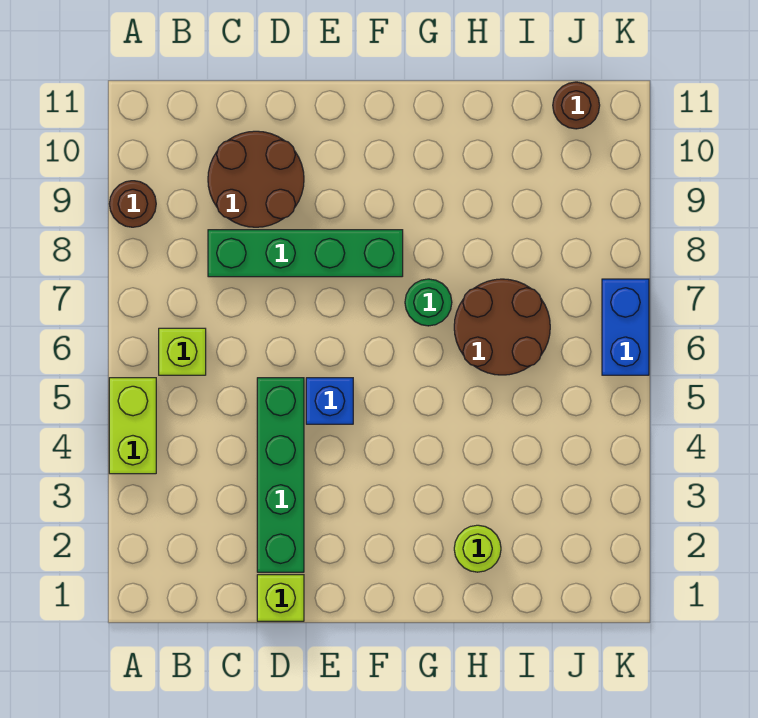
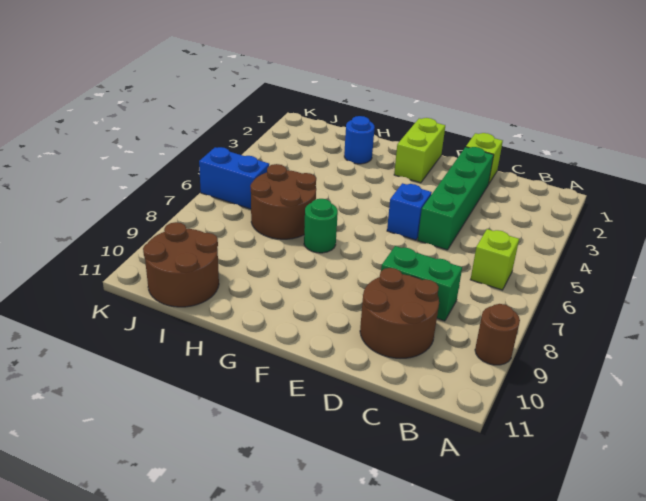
lime brick A4:A5 level 1 -> lime brick F1:F2 level 1
green brick C8:F8 level 1 -> green brick C8:D8 level 1
lime round brick H2 level 1 -> blue round brick H2 level 1
brown round brick J11 level 1 -> brown round brick I10:J11 level 1
blue brick K6:K7 level 1 -> blue brick J6:K6 level 1

